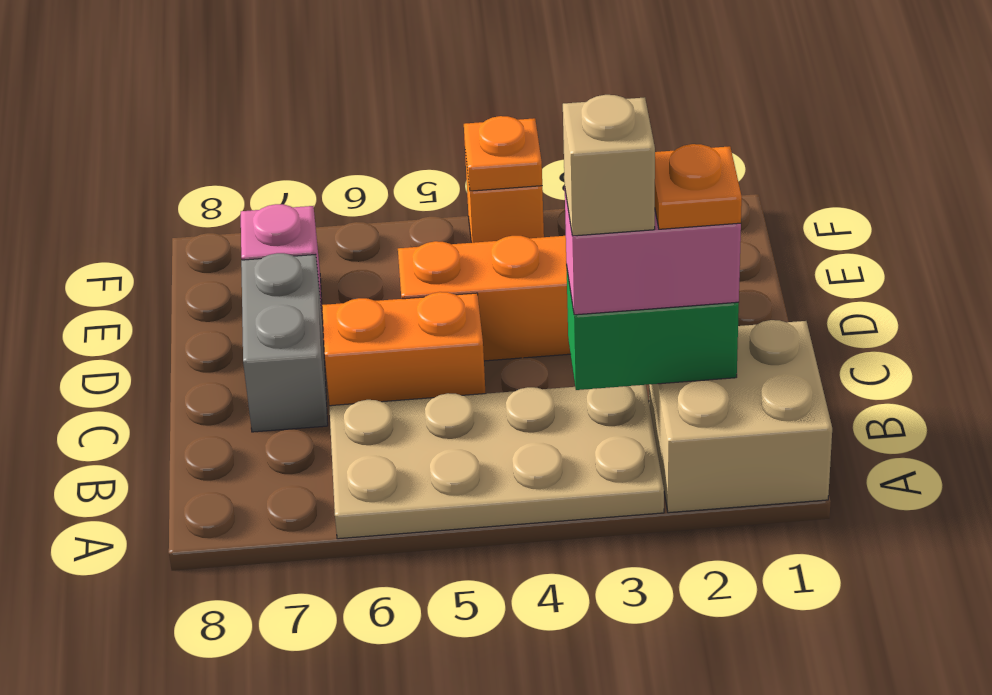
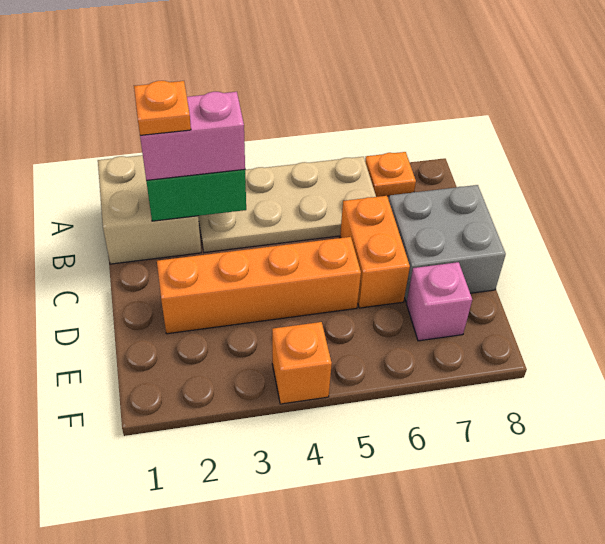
tan brick B3 level 4 -> none
orange brick C5:C6 level 1 -> orange brick C6:D6 level 1
grey brick C7:D7 level 1 -> grey brick C7:D8 level 1
orange plate F4 level 2 -> orange plate A7 level 1

